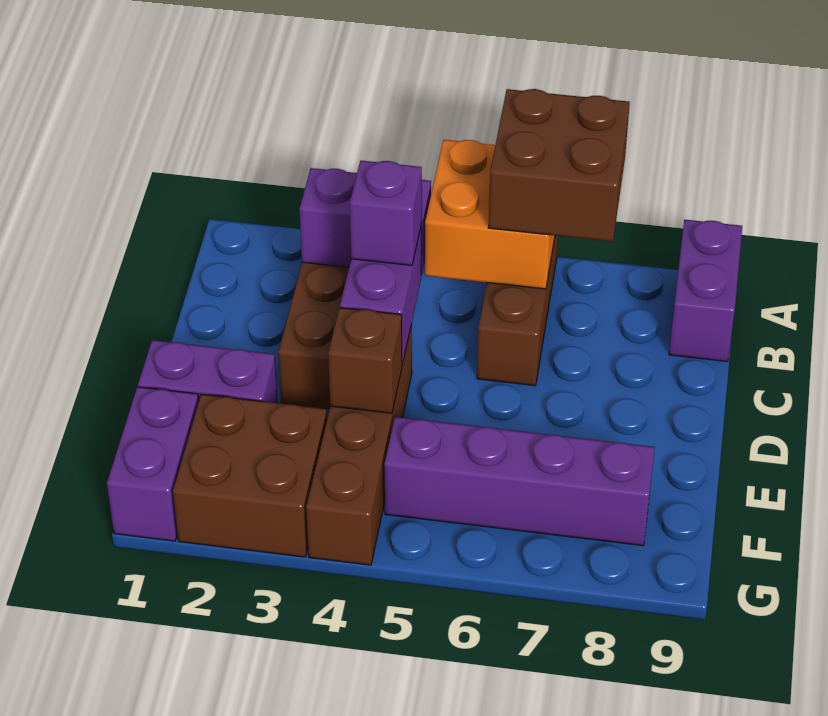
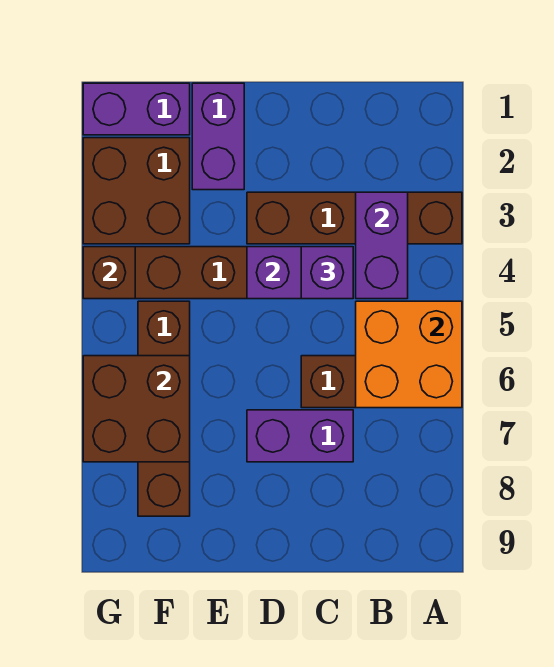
brown brick A6:B7 level 3 -> brown brick F6:G7 level 2
purple brick A9:B9 level 1 -> purple brick C7:D7 level 1
brown brick E4 level 2 -> brown brick G4 level 2
purple brick F5:F8 level 1 -> brown brick F5:F8 level 1

